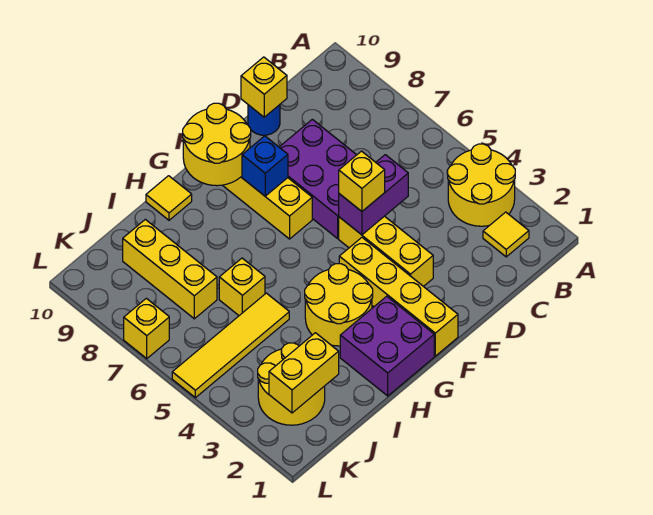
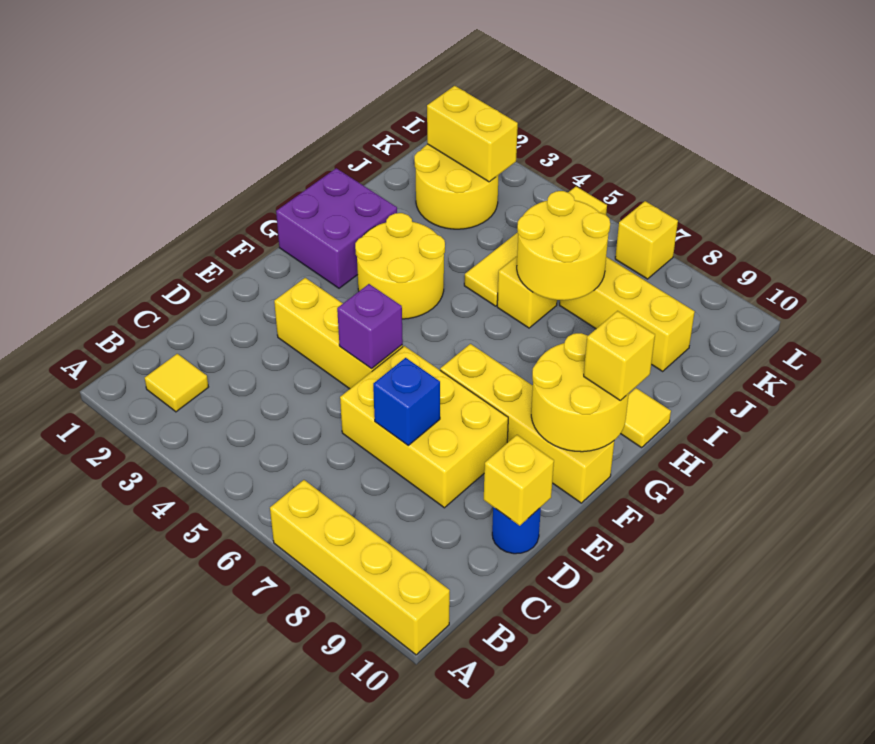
yellow round brick A3:B4 level 1 -> yellow round brick I6:J7 level 2
purple brick D5:E5 level 2 -> purple brick E5 level 2
purple brick D6:E8 level 1 -> yellow brick D6:E8 level 1
yellow brick E5 level 3 -> yellow brick G10 level 3
yellow brick F1:F4 level 1 -> yellow brick A7:A10 level 1
blue brick F8 level 2 -> blue brick D7 level 2
yellow brick J2:K2 level 2 -> yellow brick K2:K3 level 2

